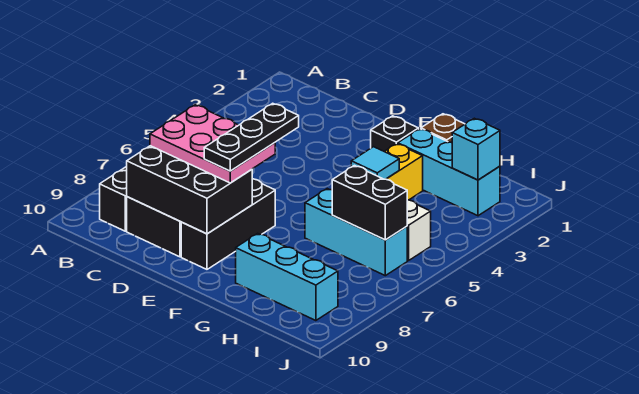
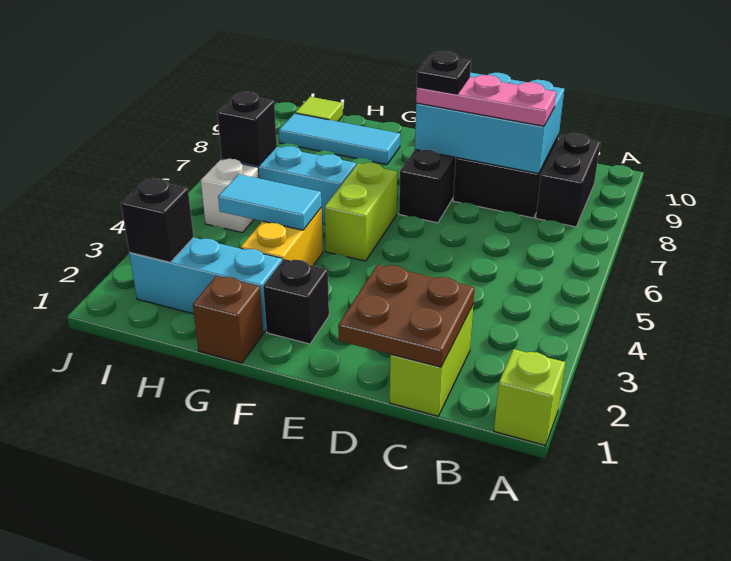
none -> lime brick A1 level 1
none -> lime brick C1:C2 level 1
none -> brown plate C1:D2 level 2
pink plate C7:E8 level 3 -> pink plate C8:E8 level 3
black brick C8:E9 level 2 -> cyan brick C8:E9 level 2
black plate E6:E8 level 4 -> black plate E8 level 4
none -> lime brick F5:F6 level 1
cyan tile G4 level 2 -> cyan tile G4:H4 level 2
cyan brick G9:I9 level 1 -> cyan tile G9:I9 level 1
black brick H6:I6 level 2 -> black brick I6 level 2
cyan brick I2 level 2 -> black brick I2 level 2
none -> lime tile I10 level 1

